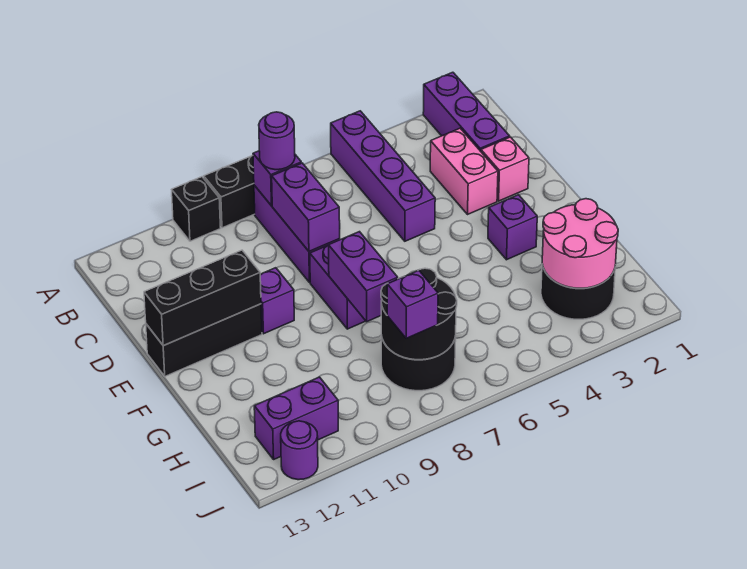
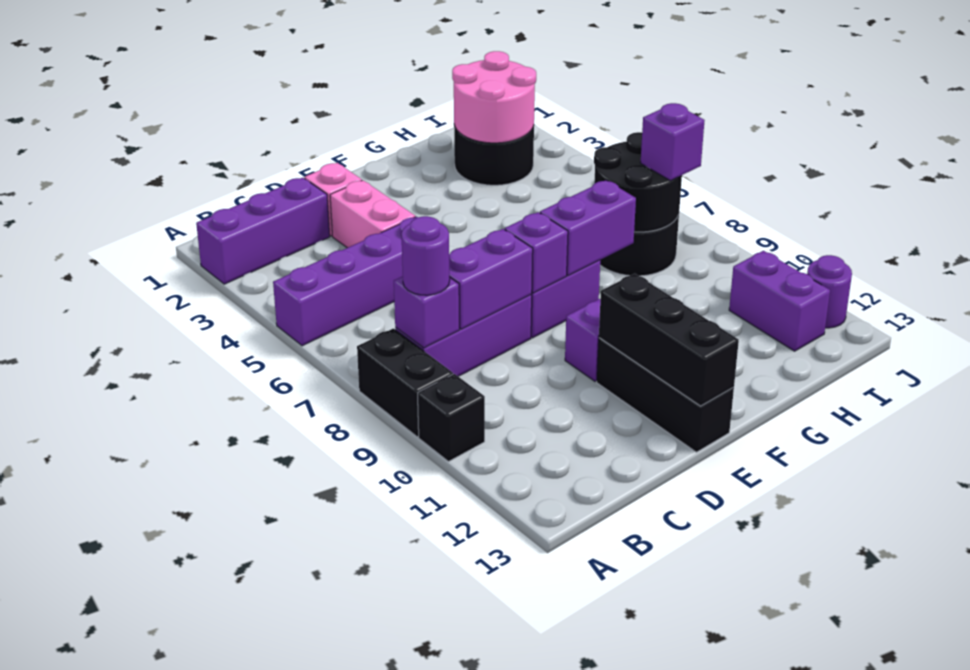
pink brick C3:D3 level 1 -> pink brick D3:D4 level 1
purple brick F3 level 1 -> purple brick E8 level 2

